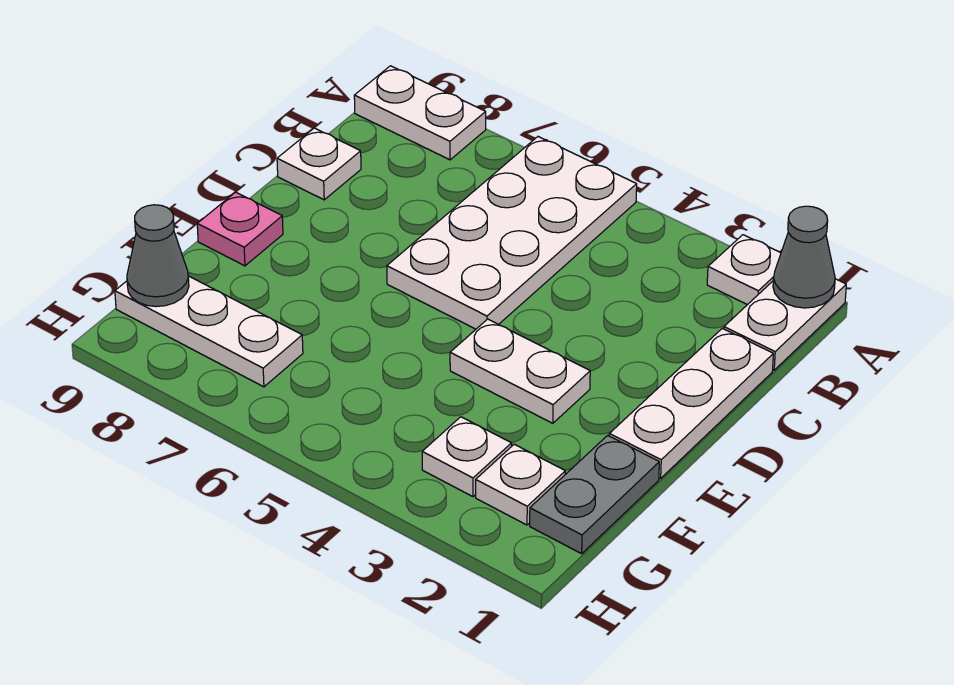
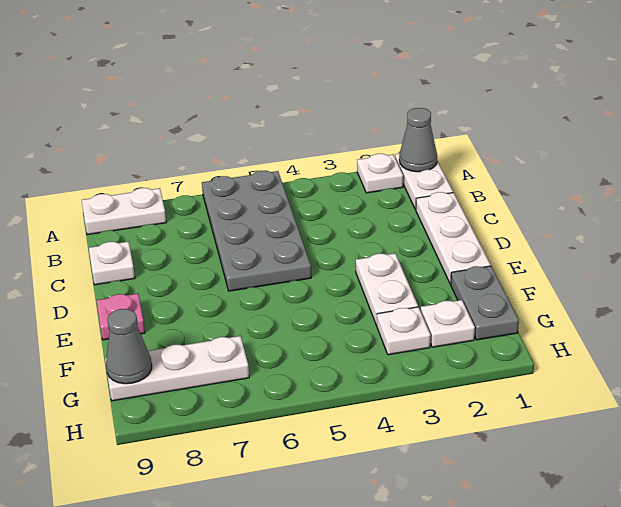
white plate A5:D6 level 1 -> grey plate A5:D6 level 1
white plate E3:E4 level 1 -> white plate E3:F3 level 1

